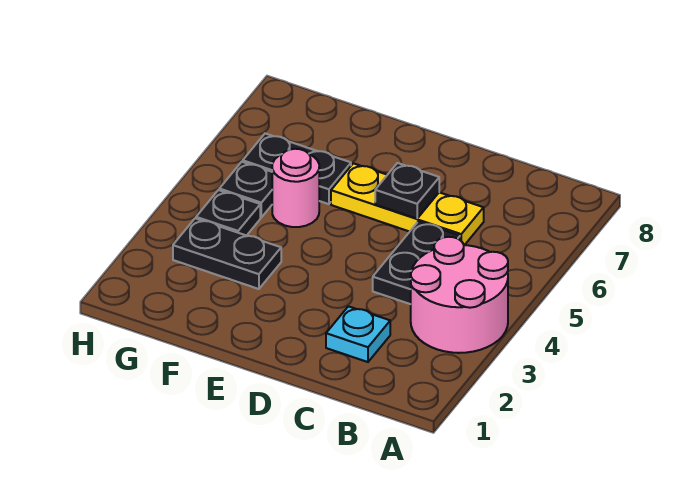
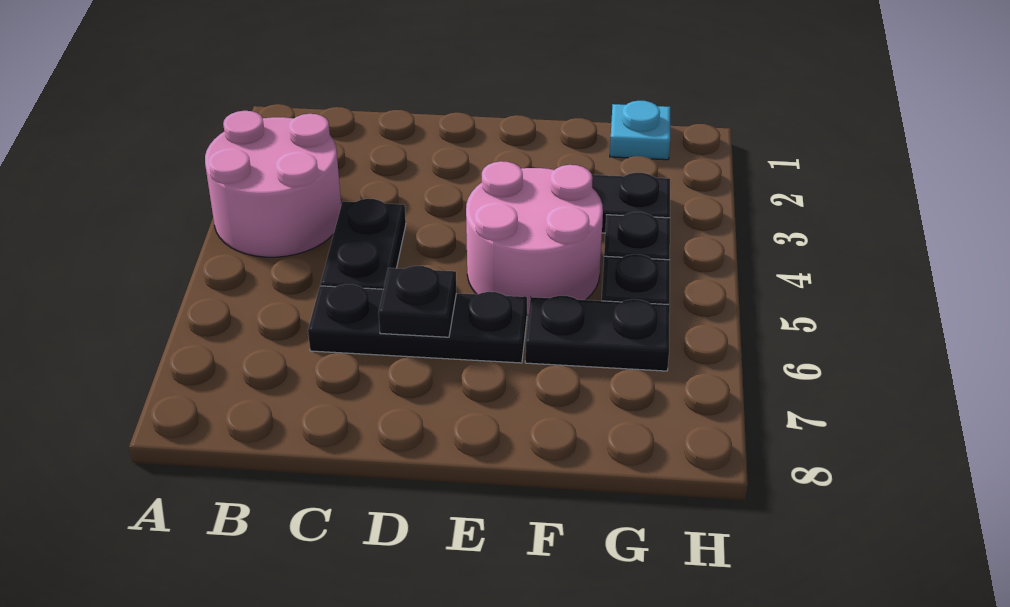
cyan plate C2 level 1 -> cyan plate G1 level 1
yellow plate C6:E6 level 1 -> black plate C6:E6 level 1
pink round brick F5 level 1 -> pink round brick E4:F5 level 1

